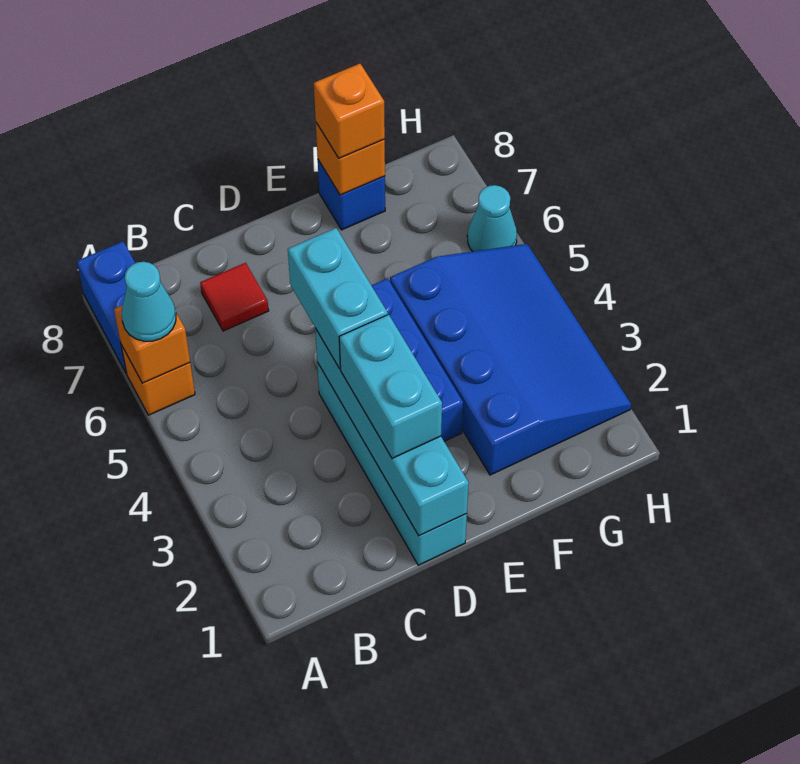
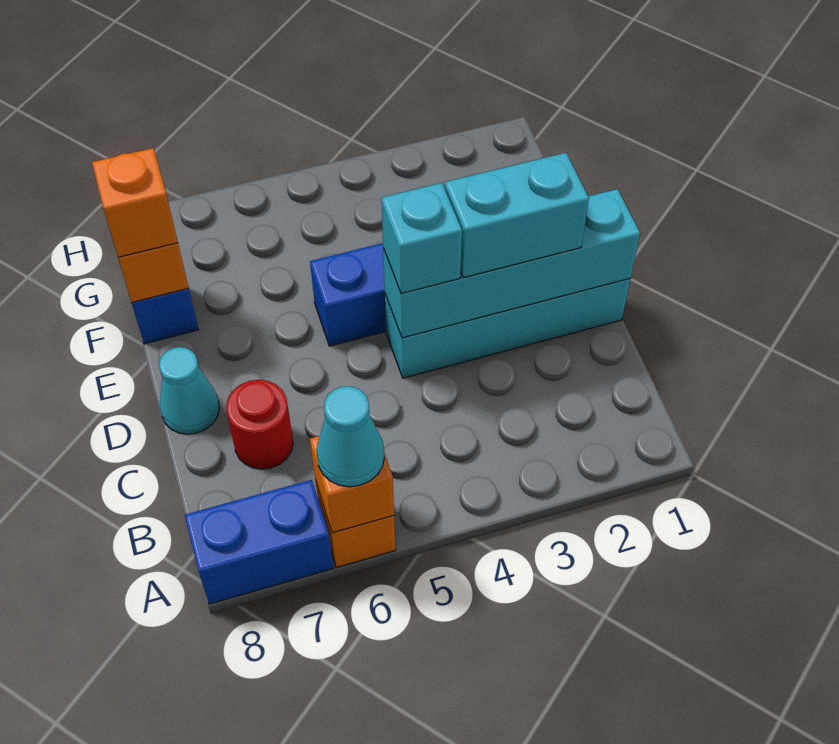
red tile C7 level 1 -> red round brick C7 level 1
cyan brick D4:D5 level 3 -> cyan brick D4 level 3
blue slope F2:H5 level 1 top F -> none
cyan cone H6 level 1 -> cyan cone D8 level 1

